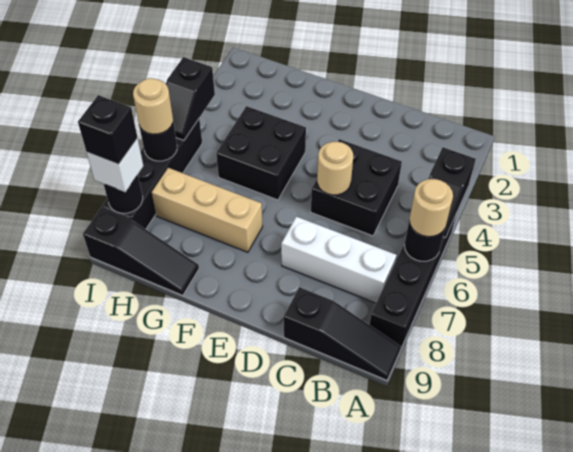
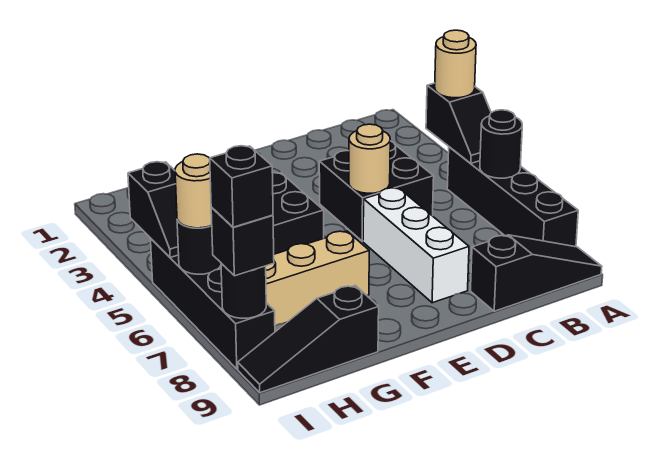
tan round brick A6 level 3 -> tan round brick A4 level 3
white brick B7:D7 level 1 -> white brick D6:D8 level 1
black slope G9:I9 level 1 top I -> black slope G9:I9 level 1 top G
white brick I8 level 3 -> black brick I8 level 3

